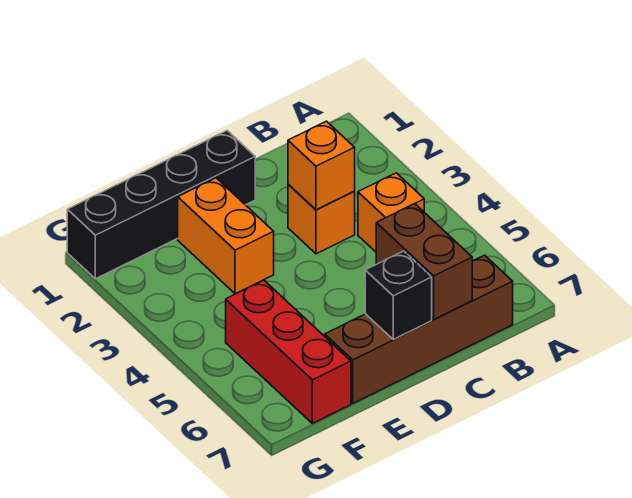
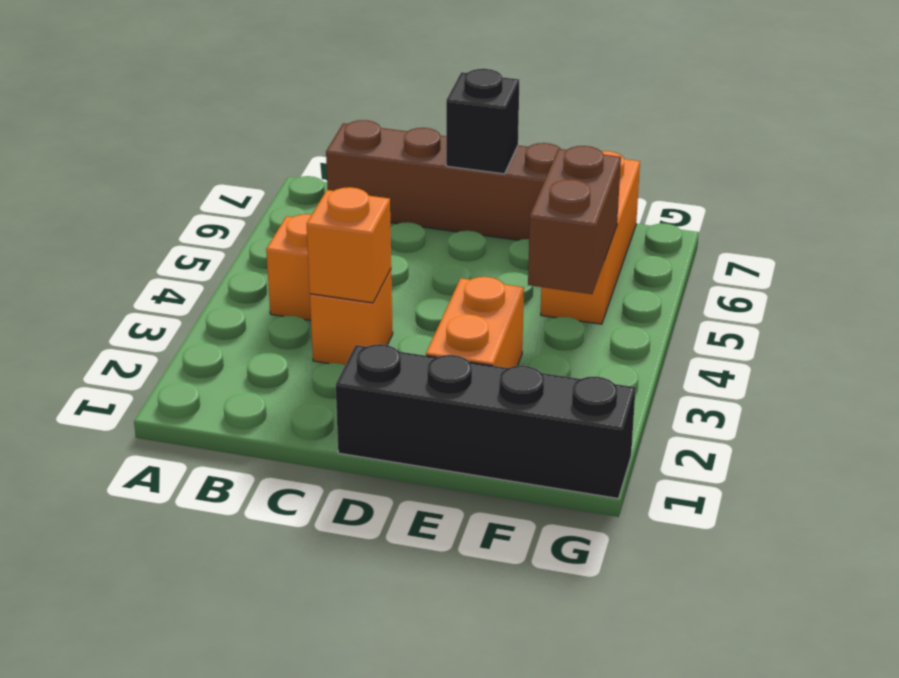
brown brick C6:C7 level 2 -> brown brick F4:F5 level 2
red brick F5:F7 level 1 -> orange brick F5:F7 level 1

